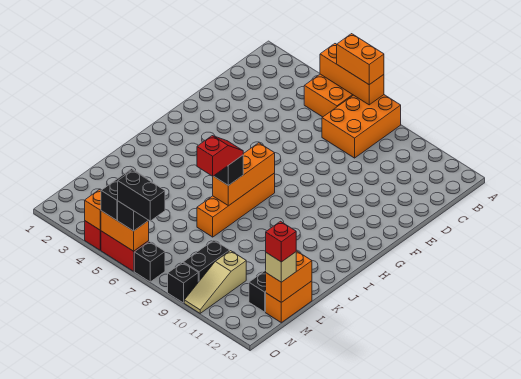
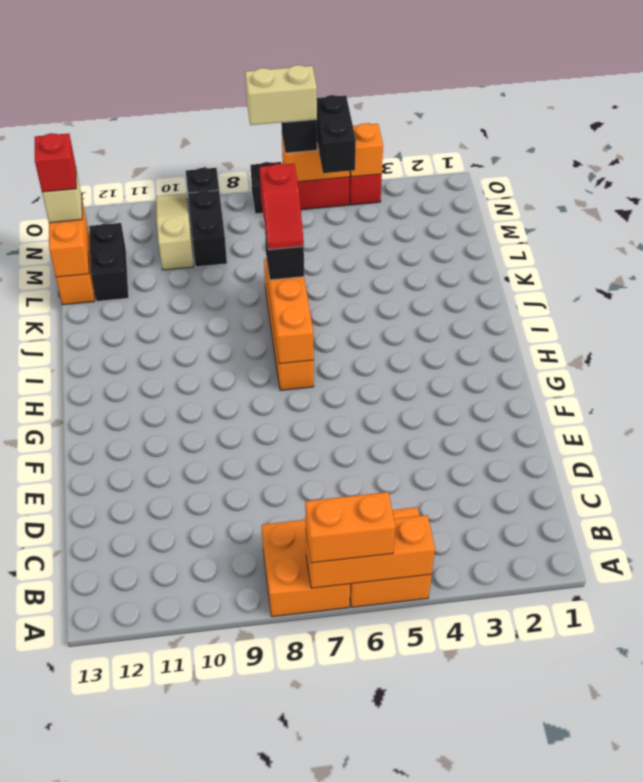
orange brick A7:C8 level 1 -> orange brick A7:B8 level 1
black brick O6:O7 level 4 -> tan brick O6:O7 level 4

